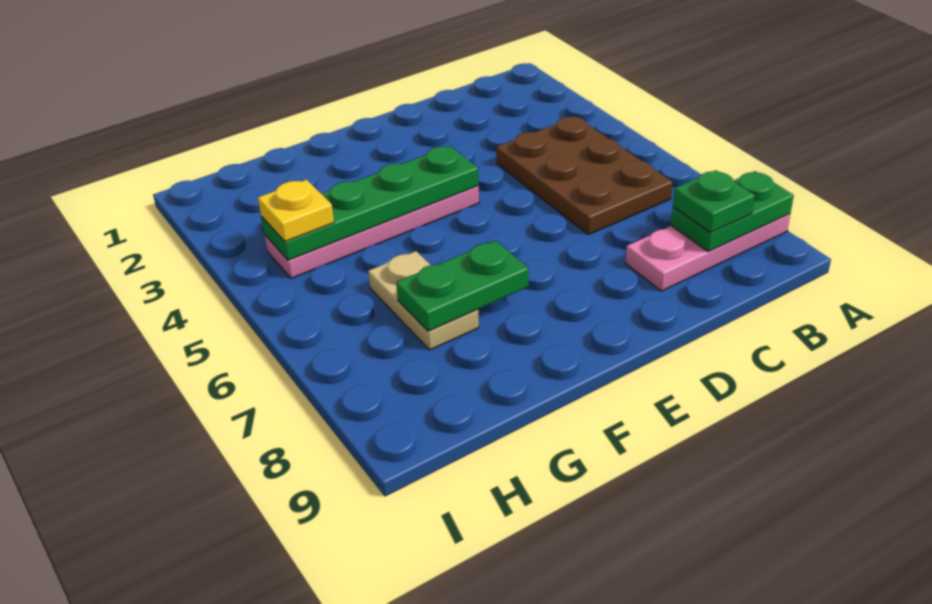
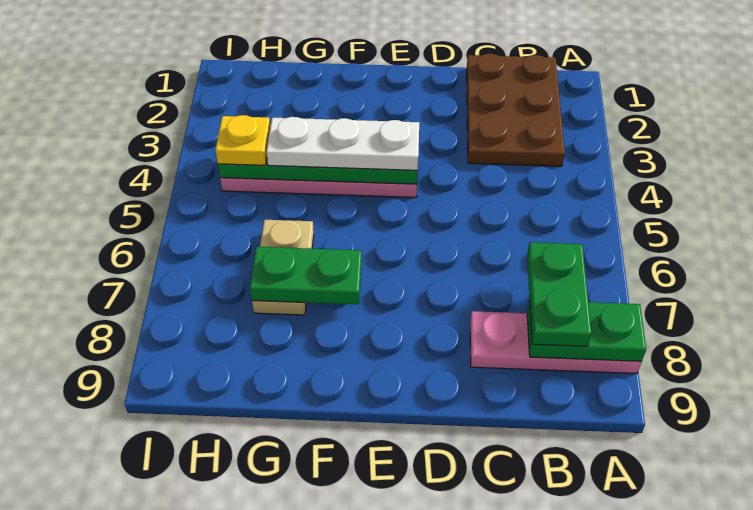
brown plate B4:C6 level 1 -> brown plate B1:C3 level 1
green plate B8 level 3 -> green plate B7:B8 level 3
none -> white plate E4:G4 level 3

